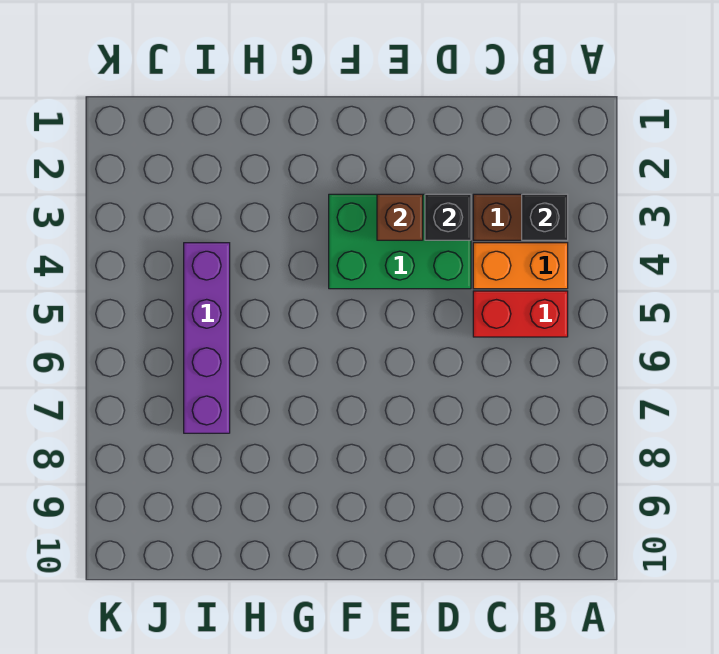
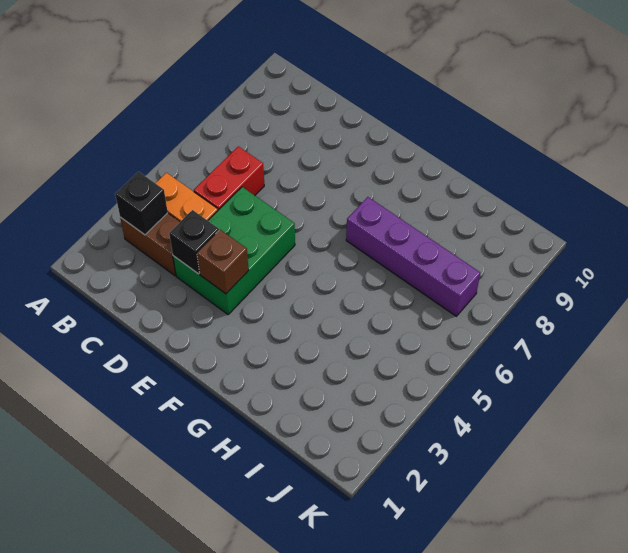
red brick B5:C5 level 1 -> red brick C5:C6 level 1
green brick D3:F4 level 1 -> green brick D3:E5 level 1
purple brick I4:I7 level 1 -> purple brick G7:J7 level 1

